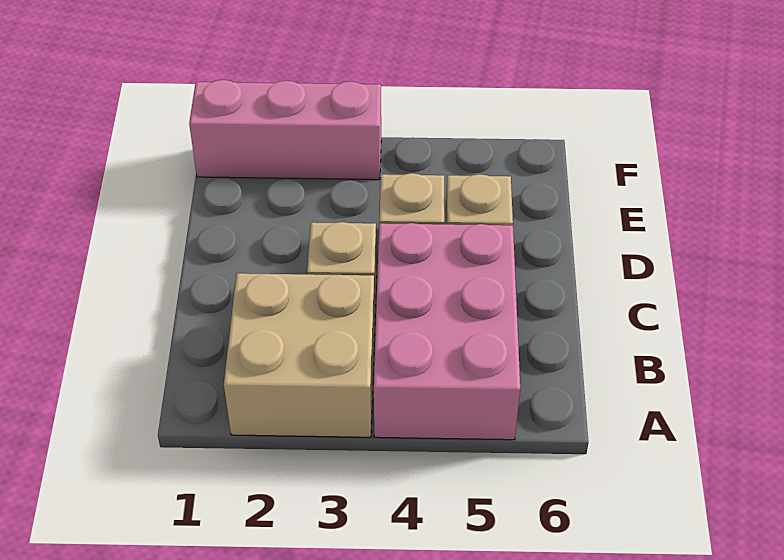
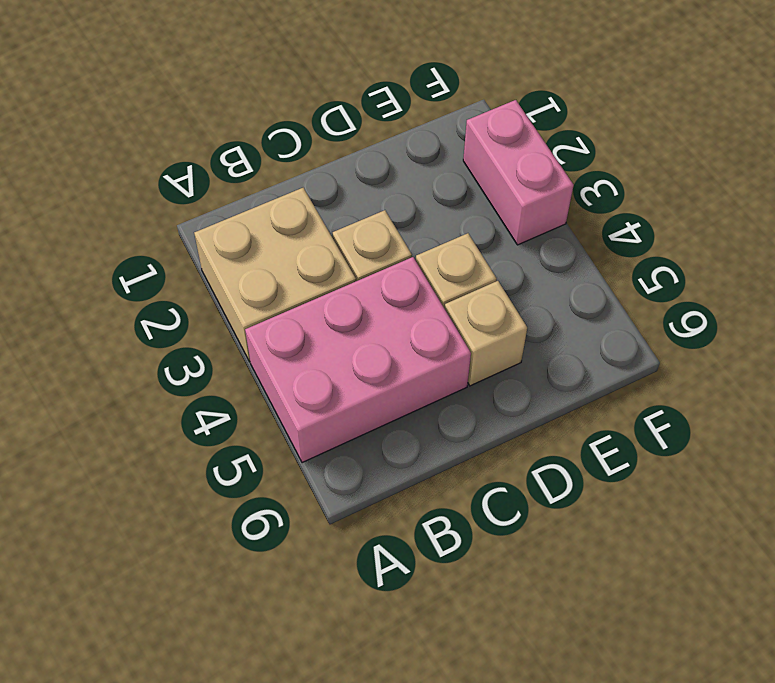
pink brick F1:F3 level 1 -> pink brick F2:F3 level 1

